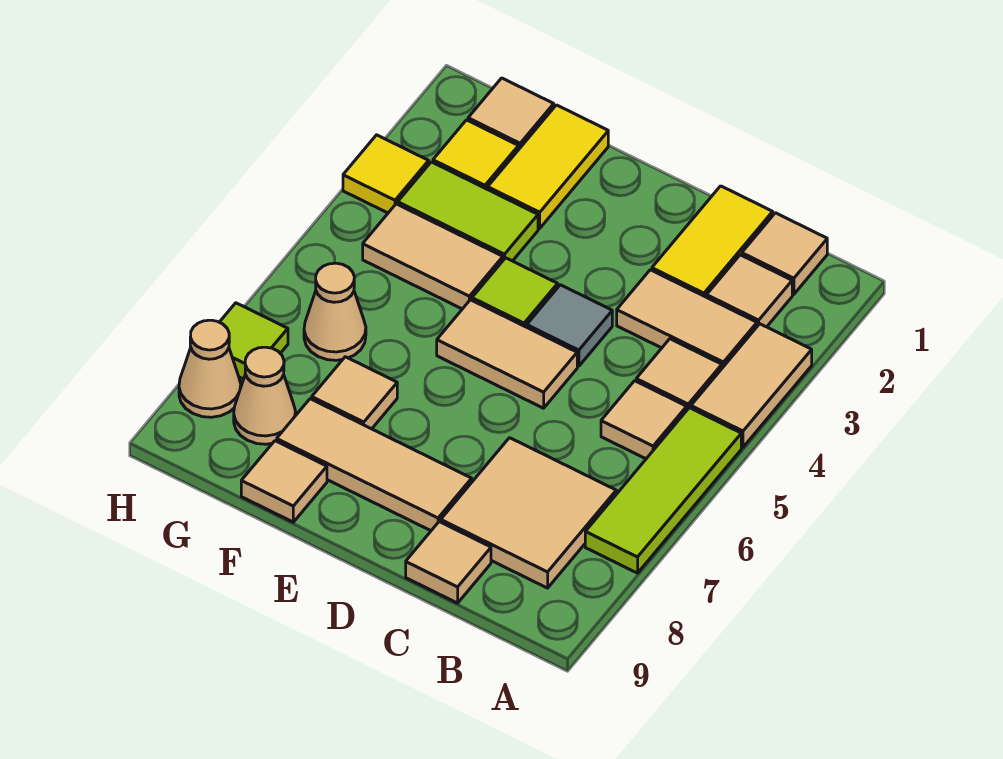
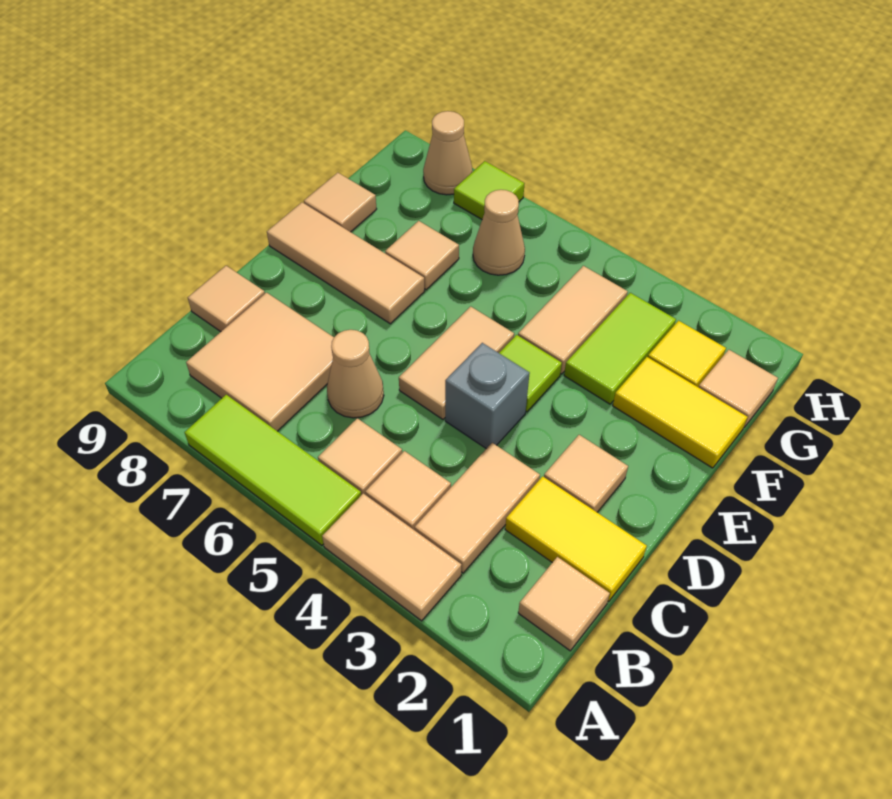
tan tile B2 level 1 -> tan tile D2 level 1
grey tile D4 level 1 -> grey brick D4 level 1
tan tile D8:F8 level 1 -> tan tile E7:E9 level 1
tan cone G8 level 1 -> tan cone C6 level 1
yellow tile H3 level 1 -> none

